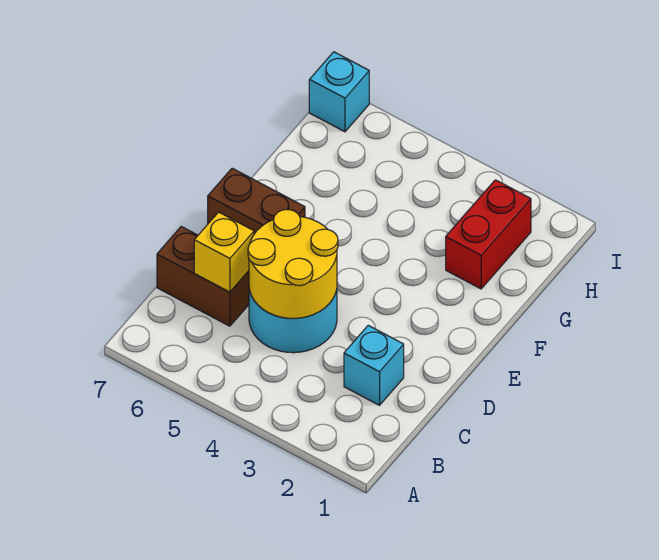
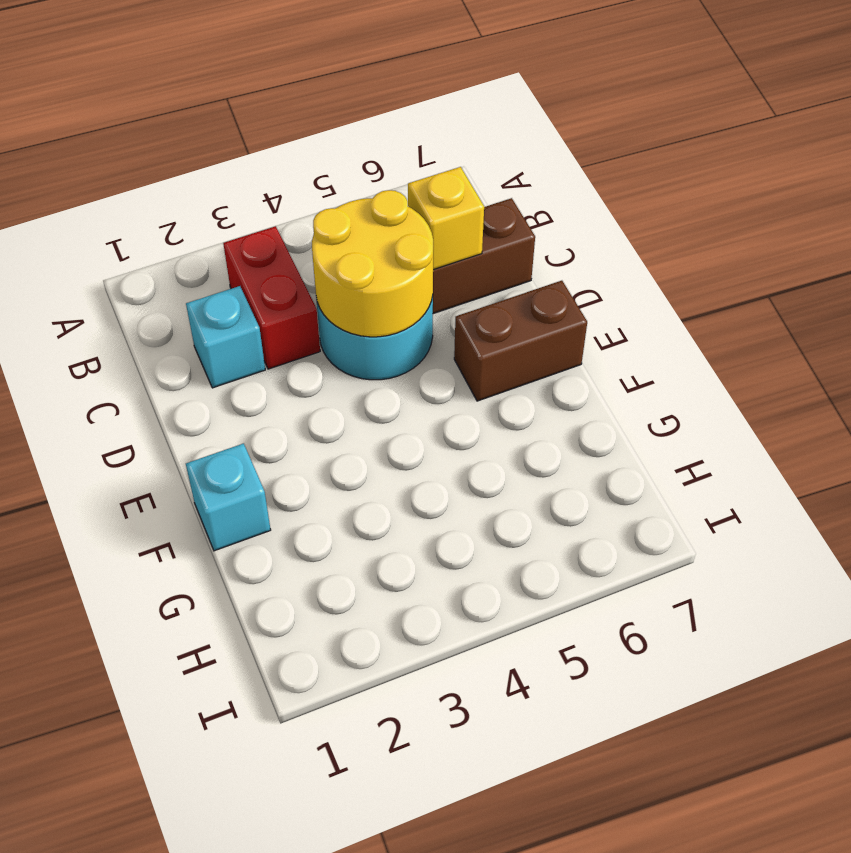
red brick G2:H2 level 1 -> red brick B3:C3 level 1
cyan brick I7 level 1 -> cyan brick F1 level 1

